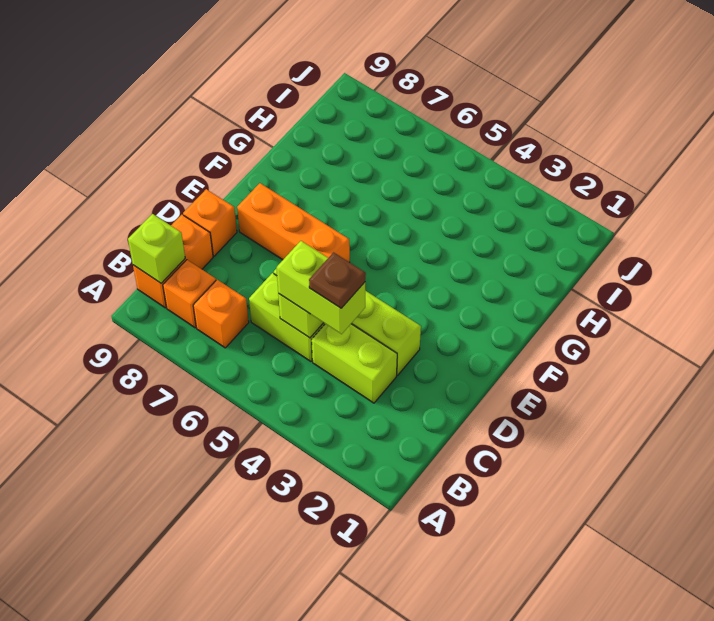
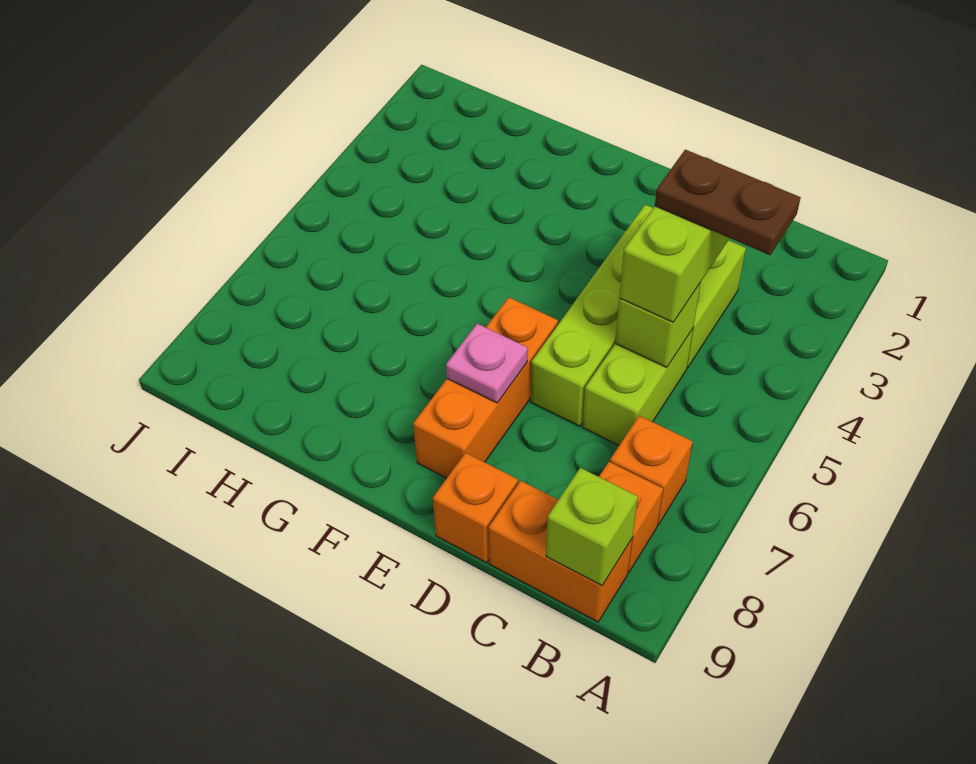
brown plate C4 level 4 -> brown plate B4:C4 level 4
none -> pink plate E7 level 2

